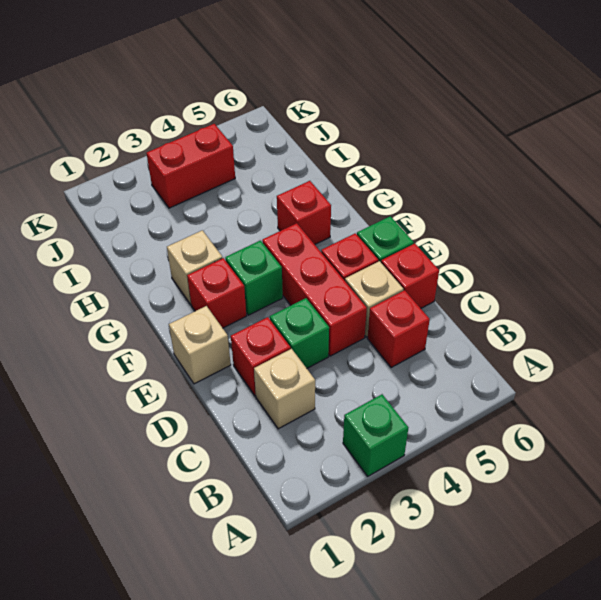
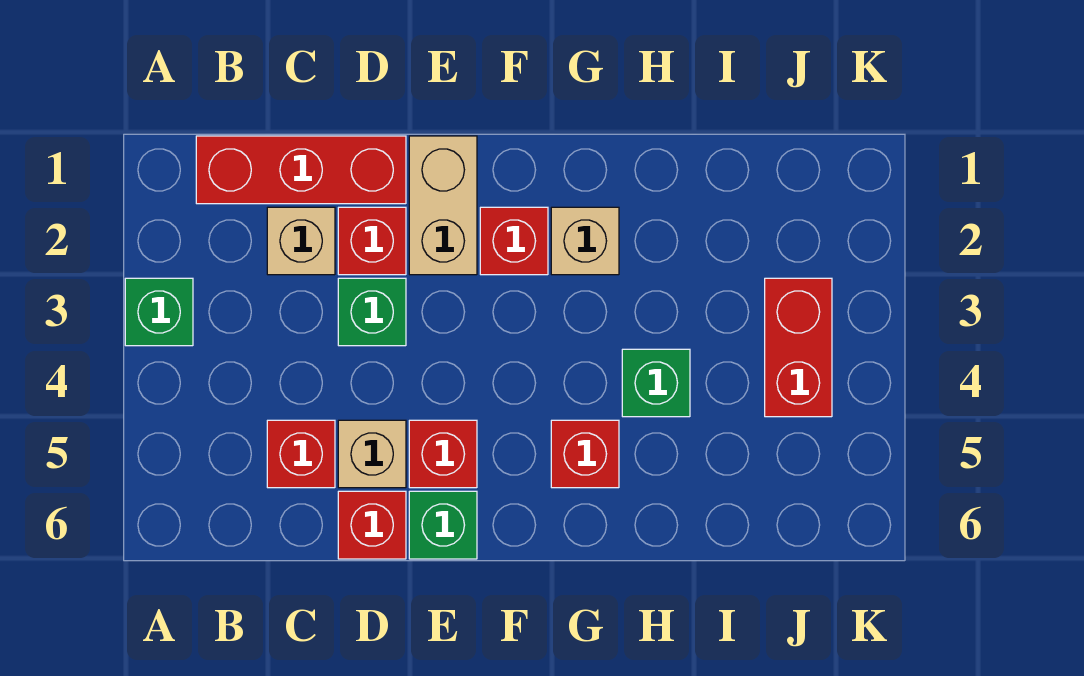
red brick D4:F4 level 1 -> red brick B1:D1 level 1
tan brick E1 level 1 -> tan brick E1:E2 level 1
green brick F3 level 1 -> green brick H4 level 1

